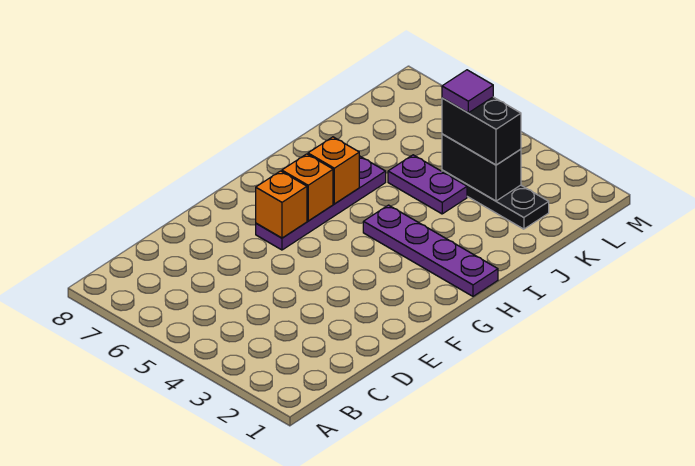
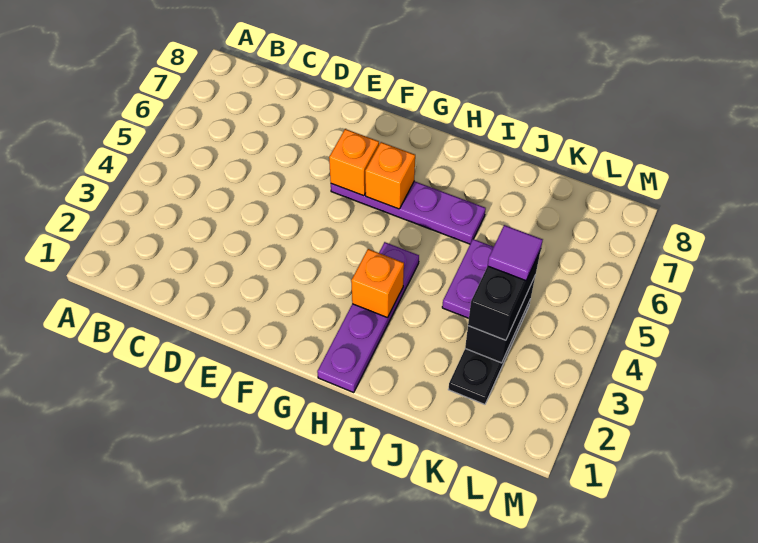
orange brick H6 level 2 -> orange brick H3 level 2

